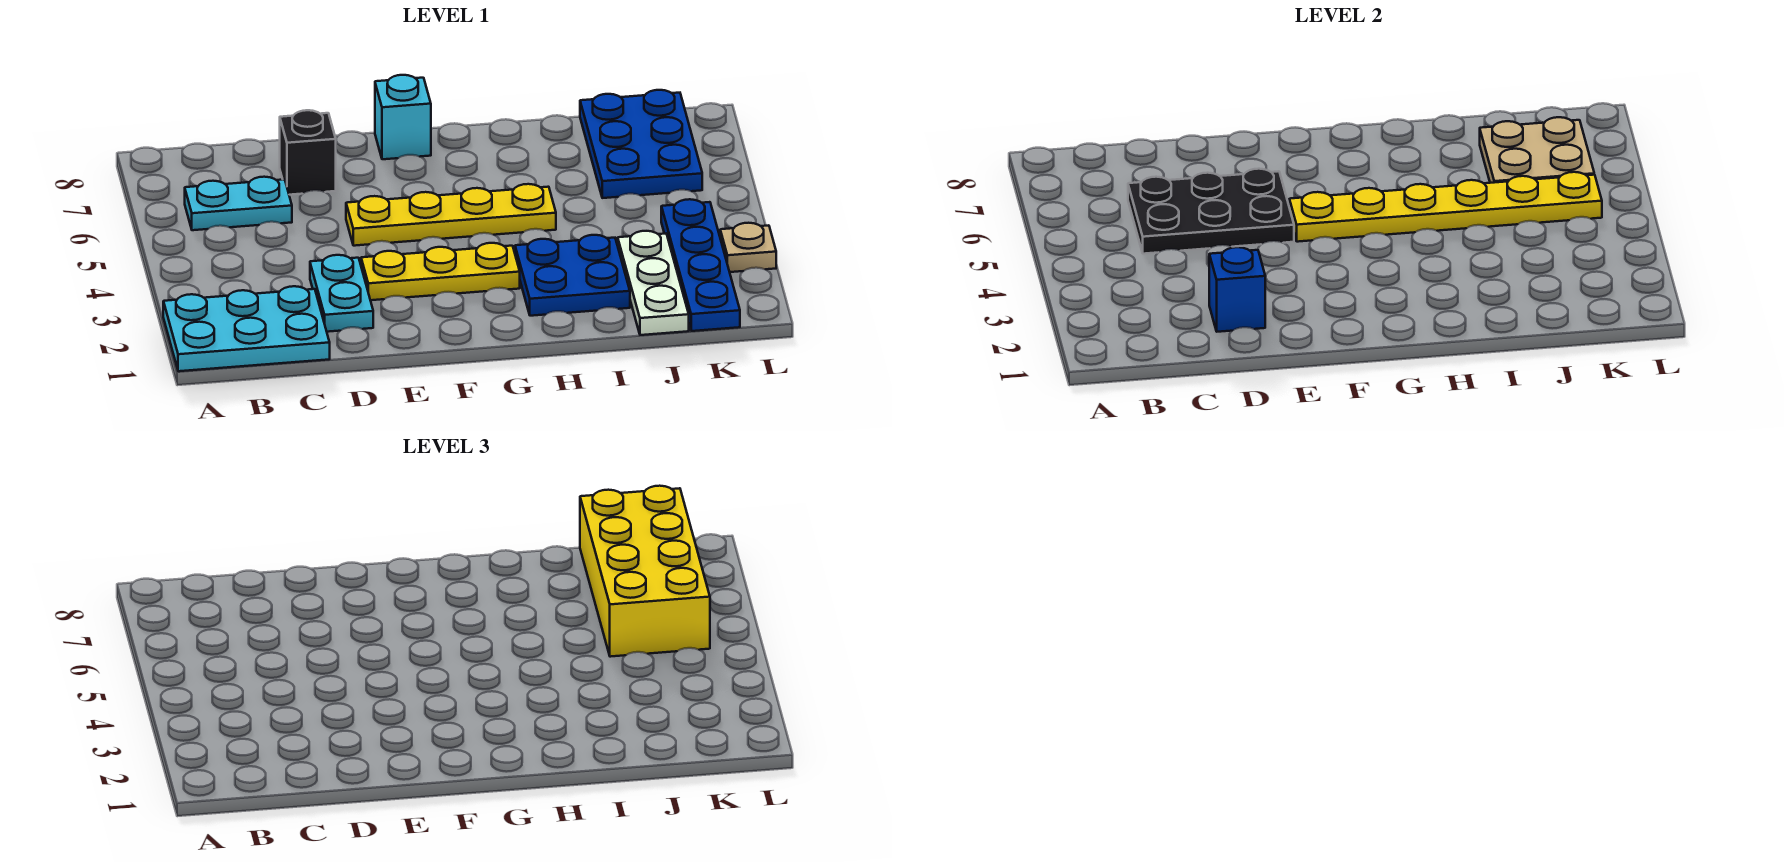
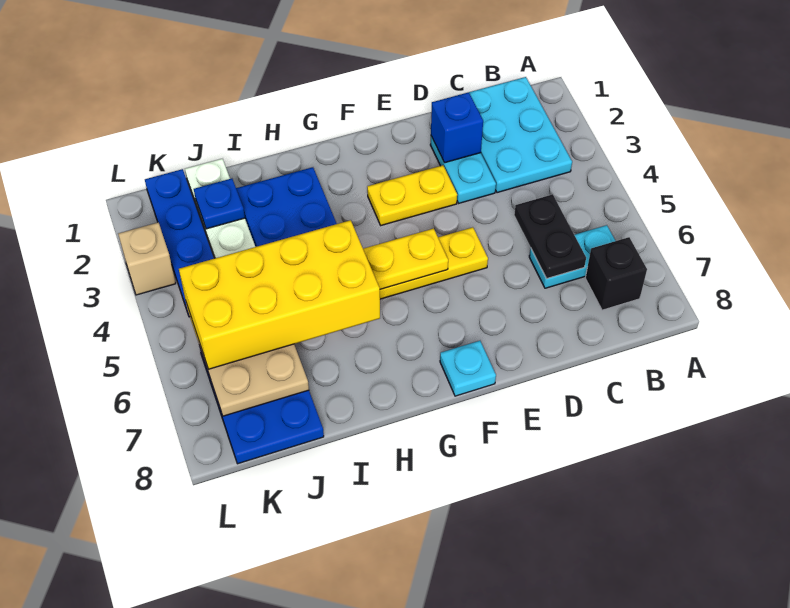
cyan plate A1:C2 level 1 -> cyan plate B1:C3 level 1
black plate C5:E6 level 2 -> black plate C5:C6 level 2
black brick D7 level 1 -> black brick B7 level 1
yellow plate E3:G3 level 1 -> yellow plate E3:F3 level 1
cyan brick F8 level 1 -> cyan plate F8 level 1
none -> blue plate J2 level 2
yellow brick J5:K8 level 3 -> yellow brick H5:K6 level 3
tan plate L3 level 1 -> tan brick L3 level 1

